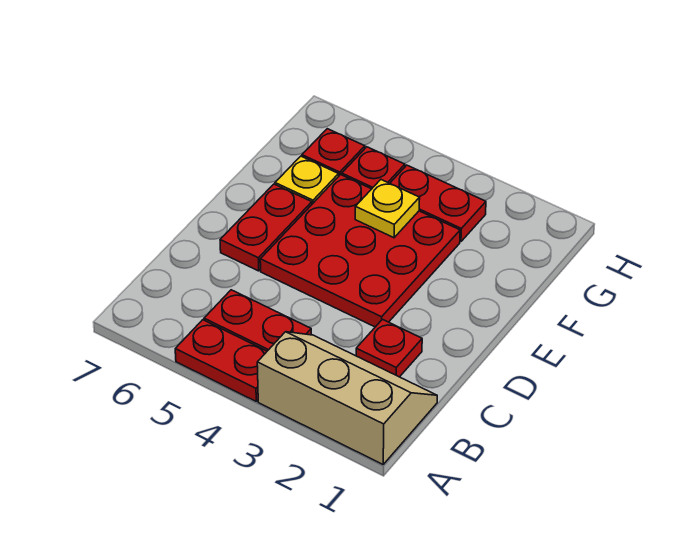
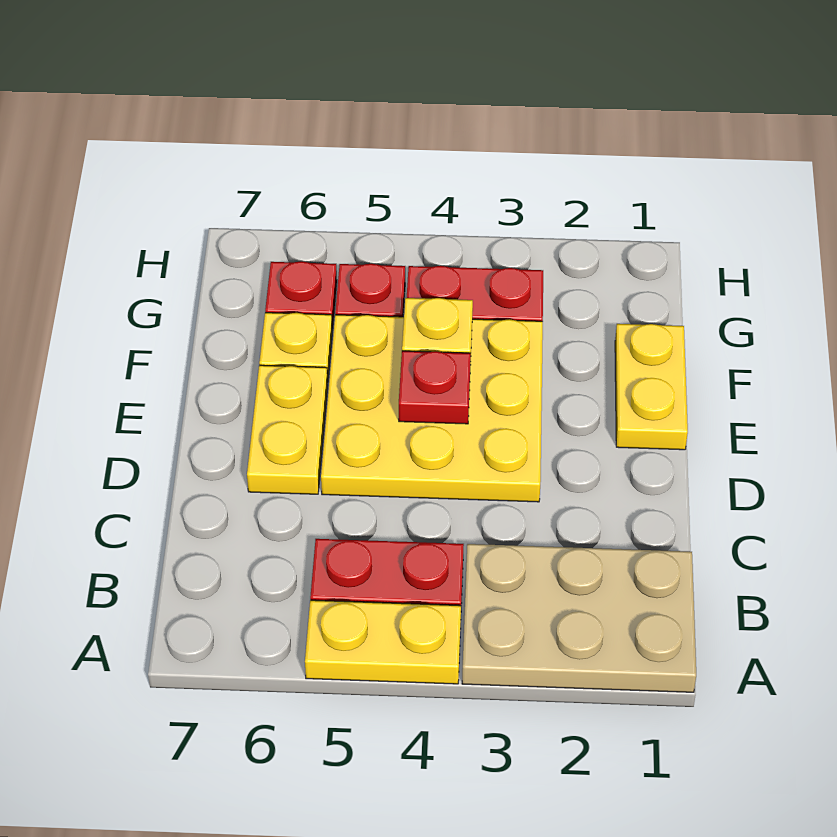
tan slope A1:B3 level 1 top A -> tan plate A1:B3 level 1
red plate A4:A5 level 1 -> yellow plate A4:A5 level 1
red plate C2 level 1 -> red plate E4 level 2
red plate D3:F5 level 1 -> yellow plate D3:F5 level 1
red plate D6:E6 level 1 -> yellow plate D6:E6 level 1
none -> yellow plate E1:F1 level 1

